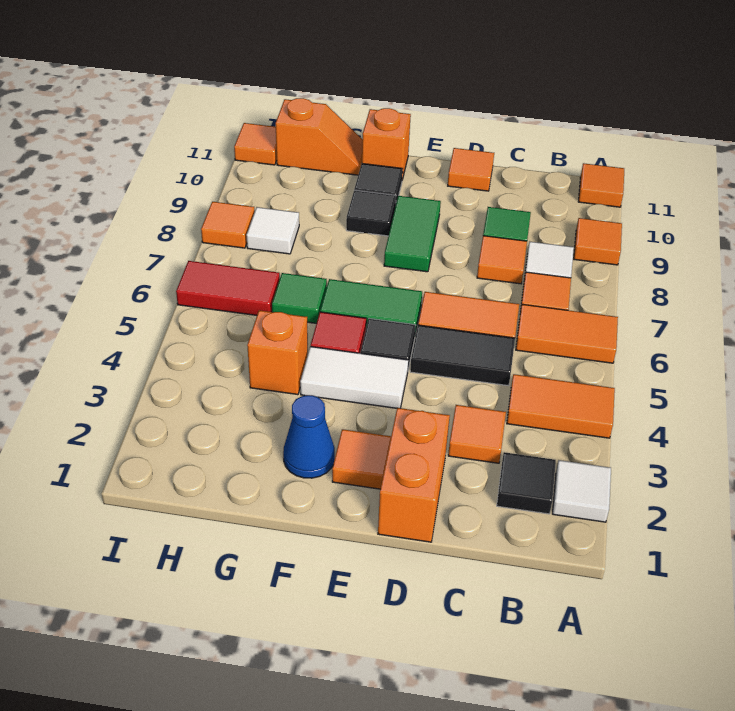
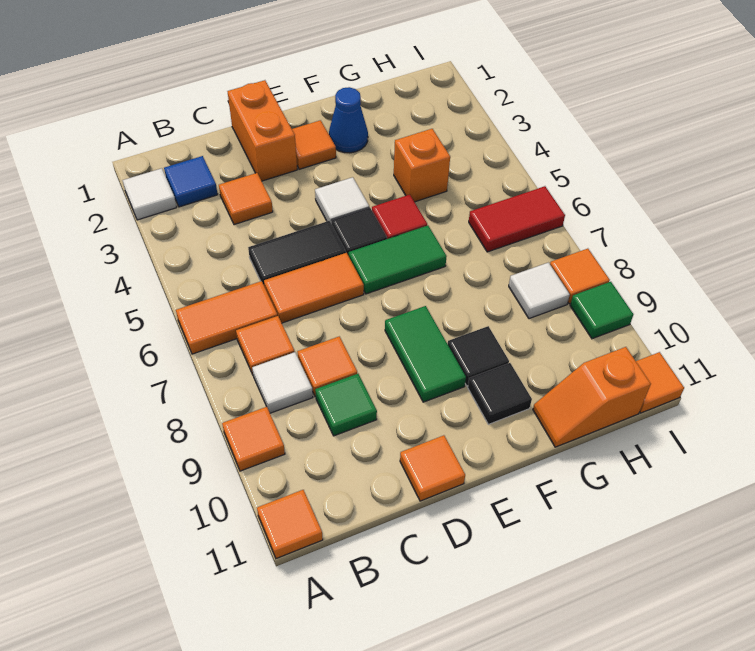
orange tile A4:B4 level 1 -> none
black tile B2 level 1 -> blue tile B2 level 1
white tile E4:F4 level 1 -> white tile E4 level 1
orange brick F11 level 1 -> none
green tile G6 level 1 -> green tile I9 level 1

